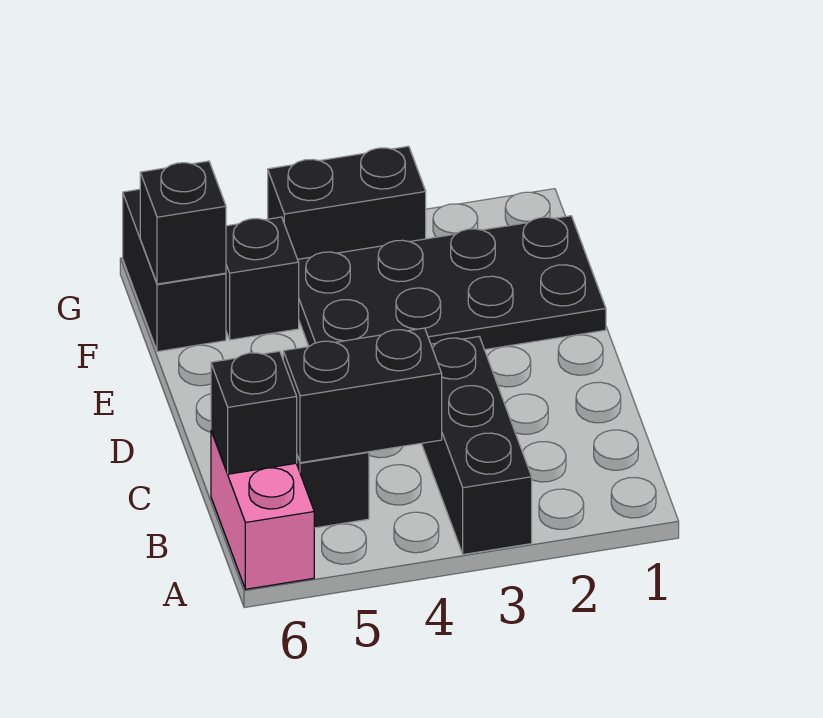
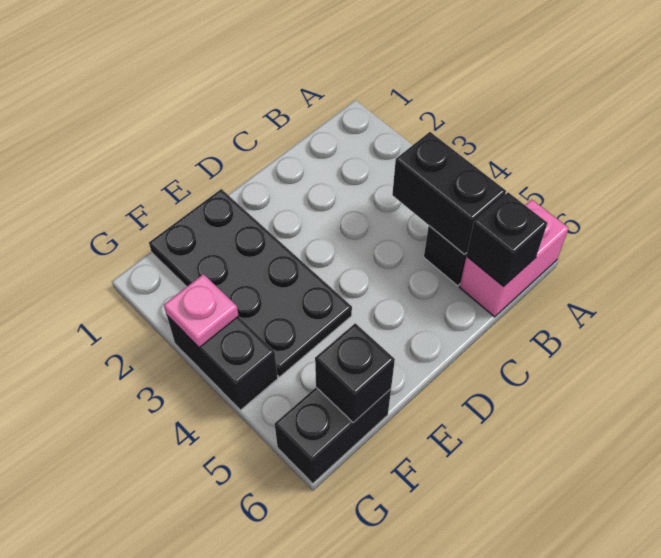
black brick A3:C3 level 1 -> none
black brick F5 level 1 -> none
none -> pink plate G3 level 2

